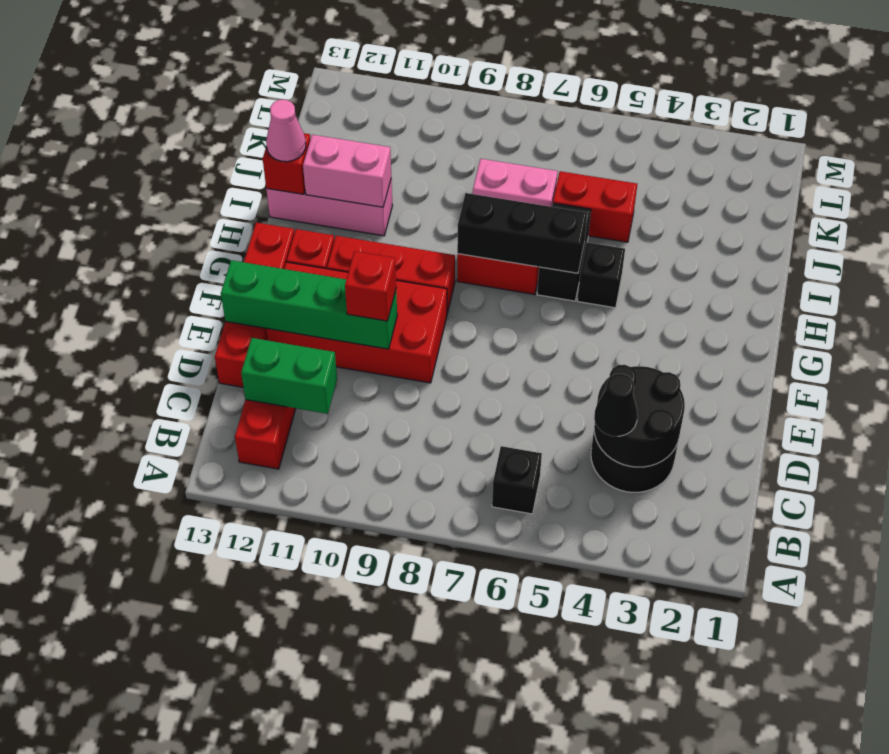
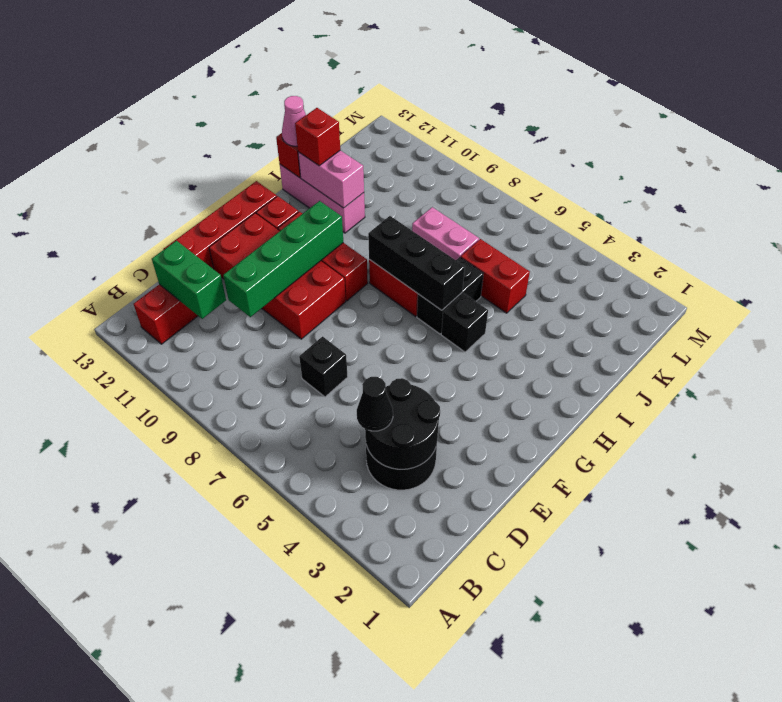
black brick B6 level 1 -> black brick D7 level 1
green brick E10:E13 level 2 -> green brick D10:G10 level 2
red brick E10 level 3 -> red brick I12 level 3

